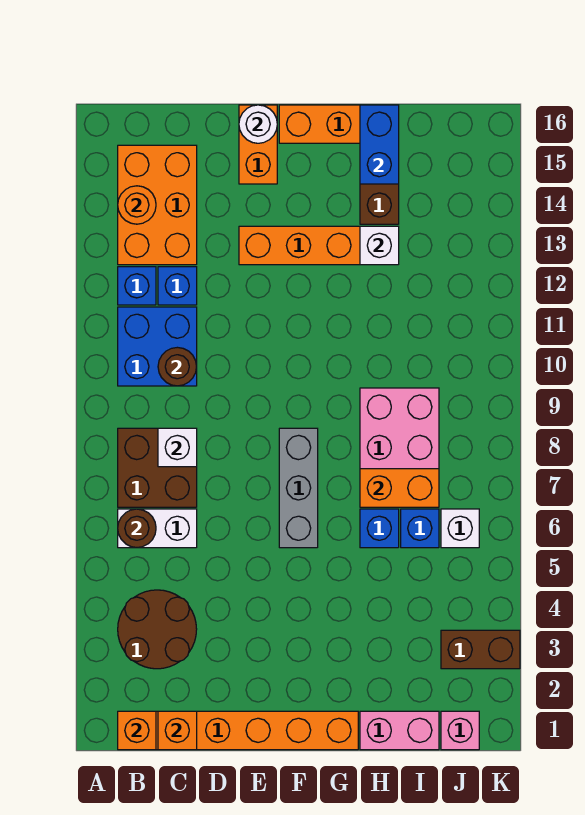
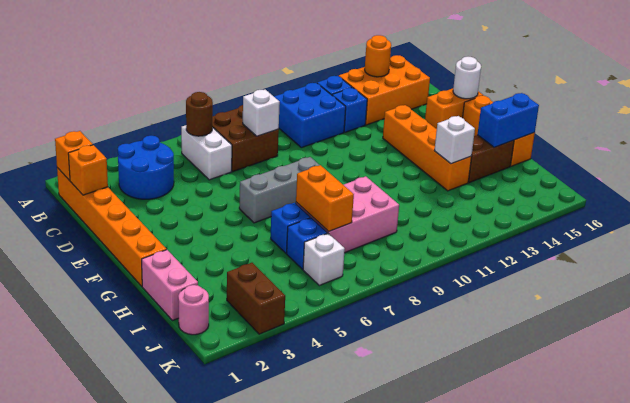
brown round brick B3:C4 level 1 -> blue round brick B3:C4 level 1
brown round brick C10 level 2 -> none
pink brick J1 level 1 -> pink round brick J1 level 1

